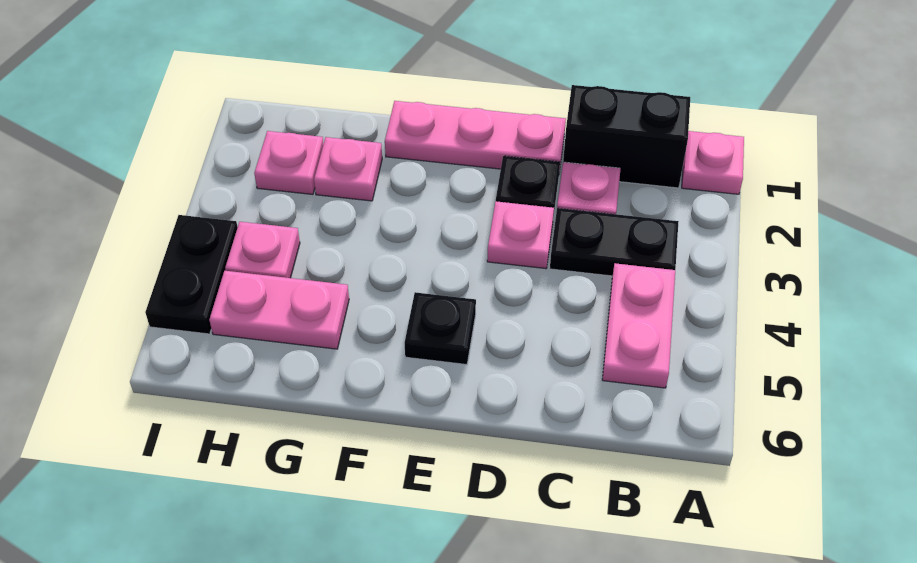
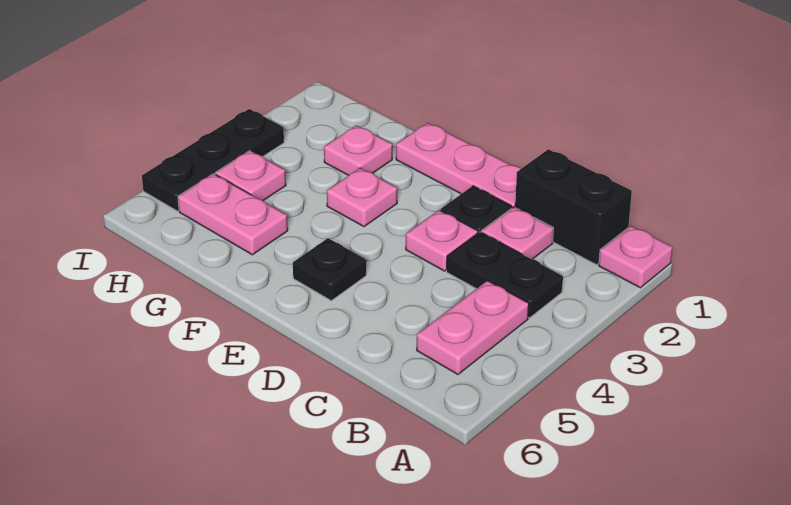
pink plate H2 level 1 -> pink plate F3 level 1
black plate I4:I5 level 1 -> black plate I3:I5 level 1

